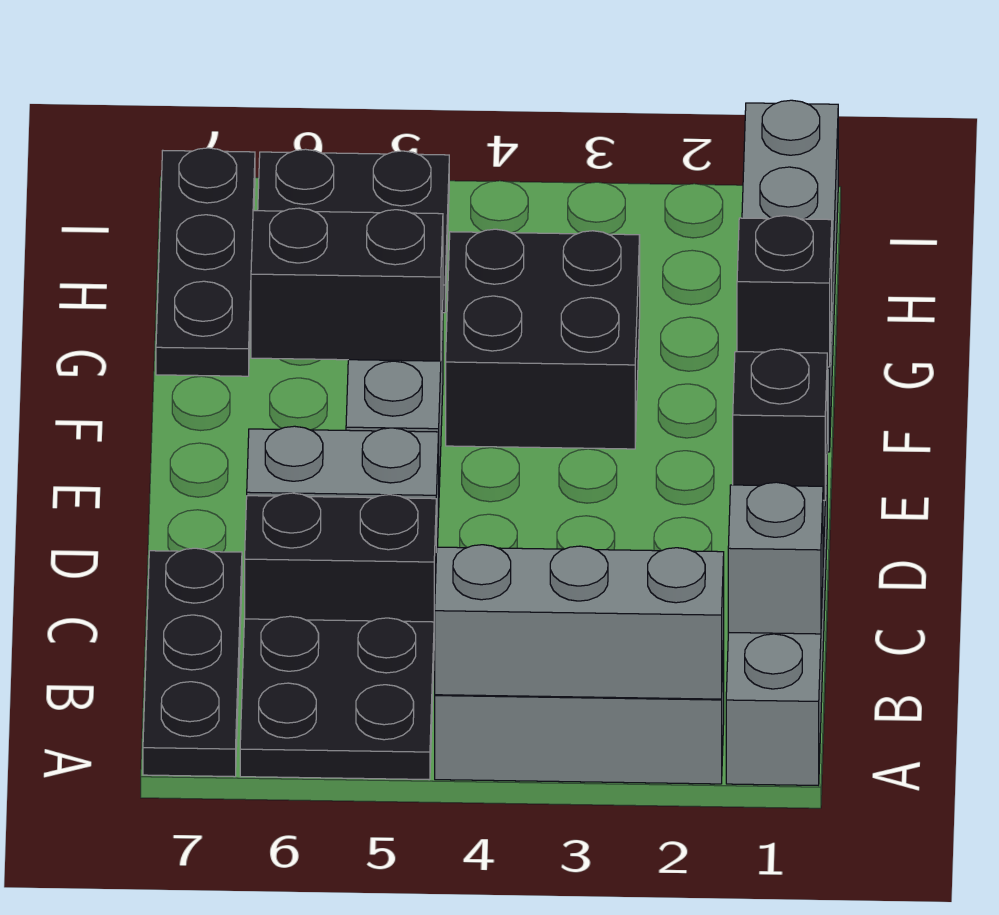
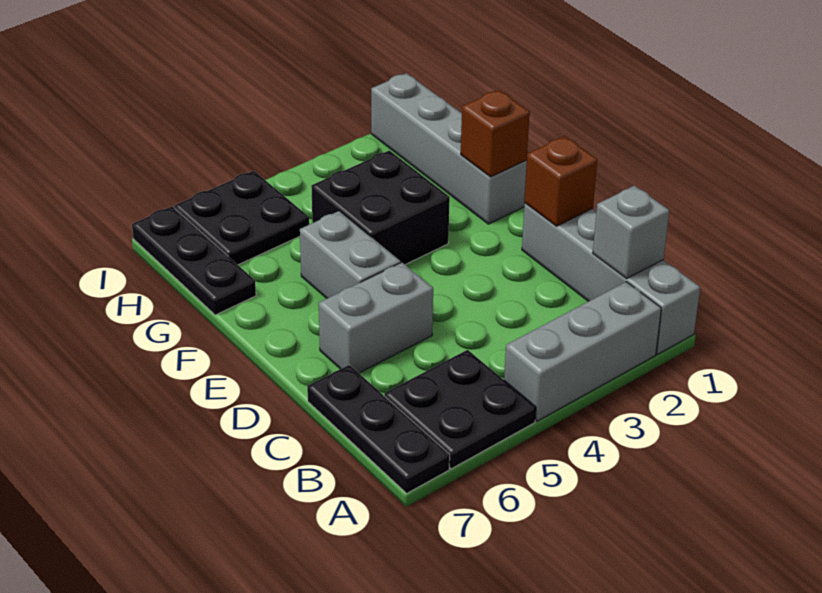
grey brick A2:A4 level 2 -> none
black brick C5:C6 level 1 -> none
black brick D1 level 2 -> brown brick D1 level 2
black brick F1 level 2 -> brown brick F1 level 2
black brick F5:F6 level 2 -> none

